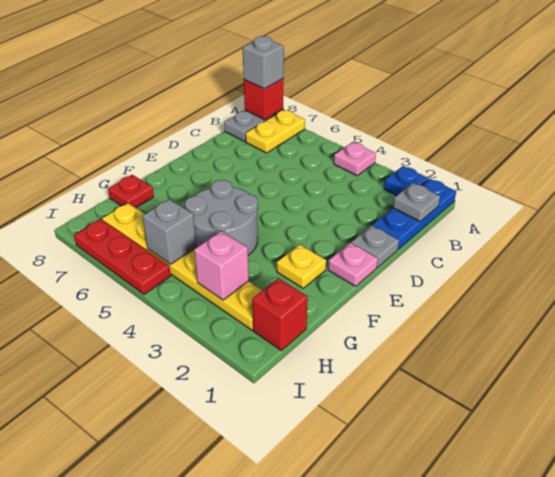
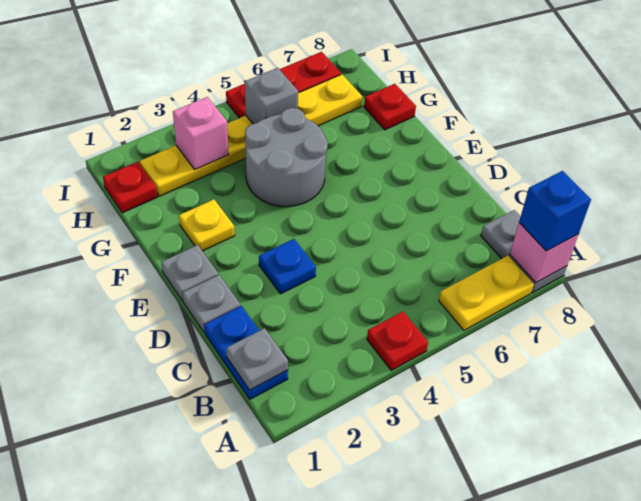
blue plate A1:C1 level 1 -> blue plate B1:C1 level 1
blue plate A2 level 1 -> blue plate D3 level 1
pink plate A4 level 1 -> red plate A4 level 1
yellow plate A7:B7 level 1 -> yellow plate A6:A7 level 1
red brick A8 level 2 -> pink brick A8 level 2
grey brick A8 level 3 -> blue brick A8 level 3
pink plate E1 level 1 -> grey plate E1 level 1
red brick H1 level 1 -> red plate H1 level 1

